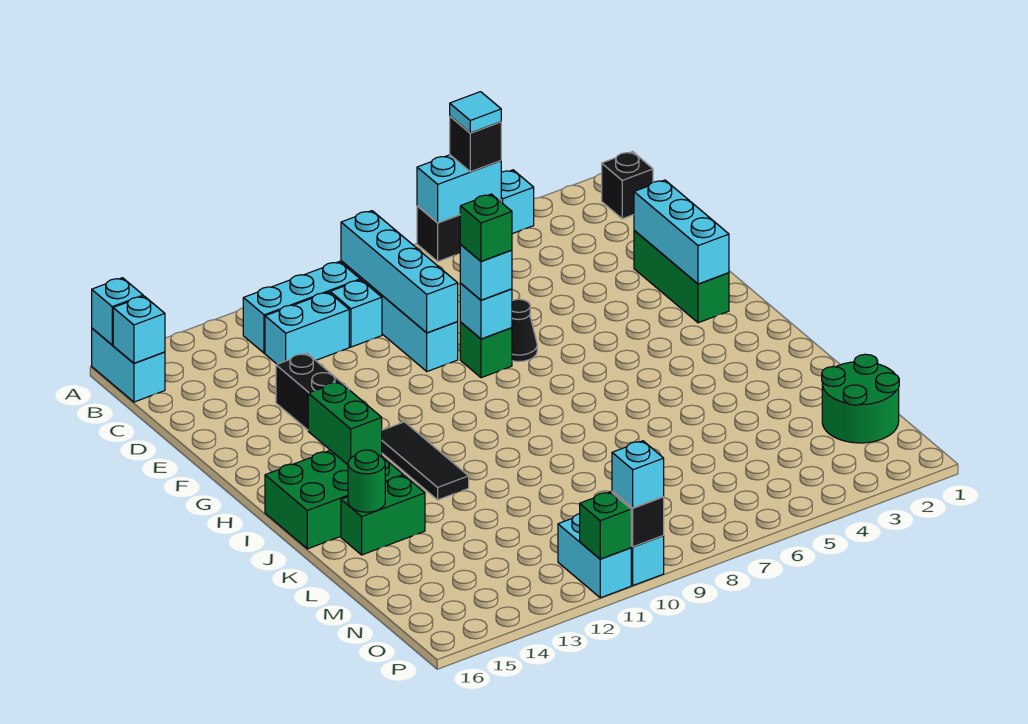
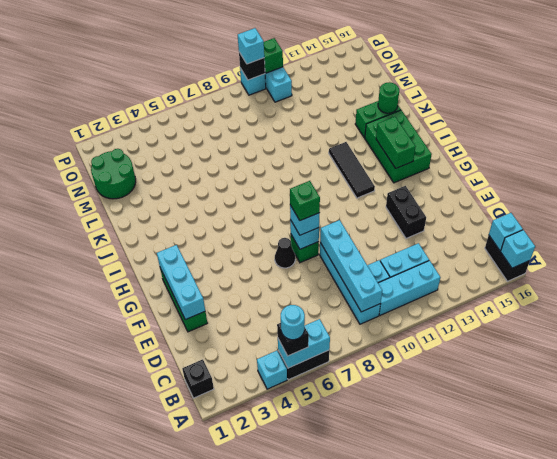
cyan tile A5 level 4 -> cyan round brick A5 level 4
cyan brick A16:B16 level 1 -> black brick A16:B16 level 1
green brick I14:J16 level 1 -> green brick H14:J15 level 1

